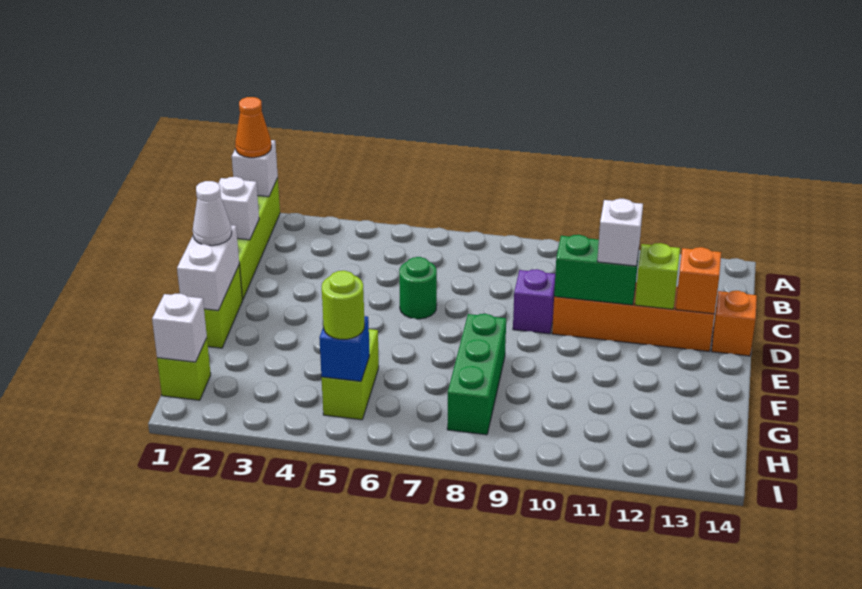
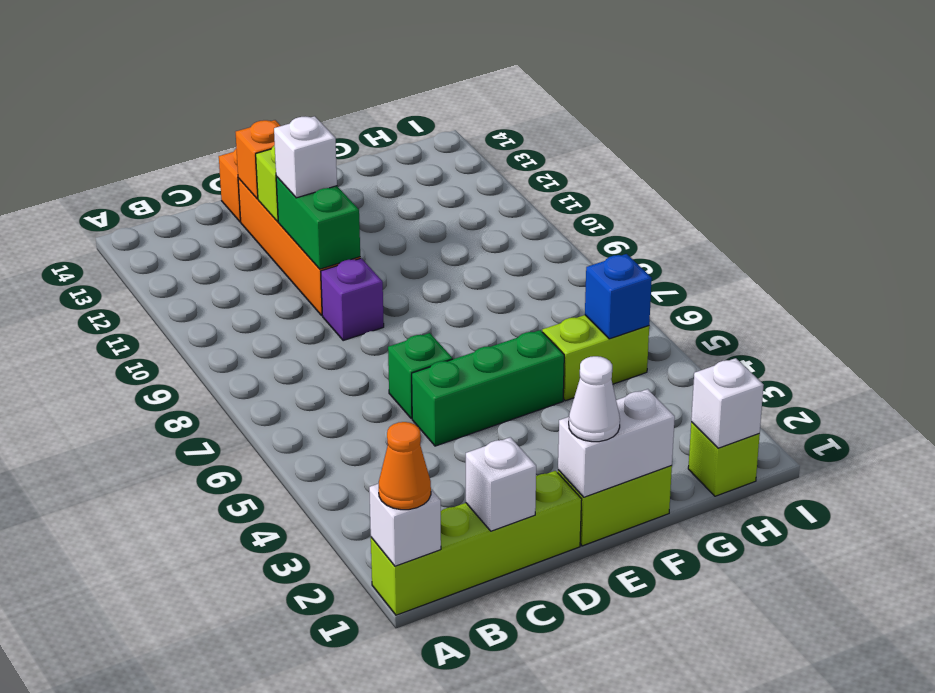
green round brick D6 level 1 -> green brick D6 level 1
green brick F8:H8 level 1 -> green brick D5:F5 level 1
lime round brick H5 level 3 -> none

